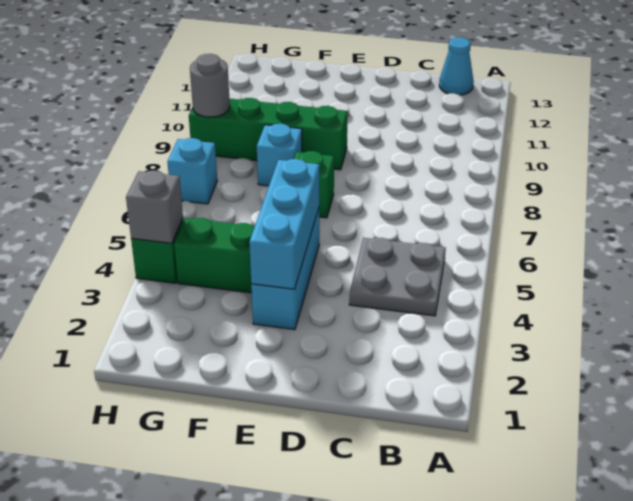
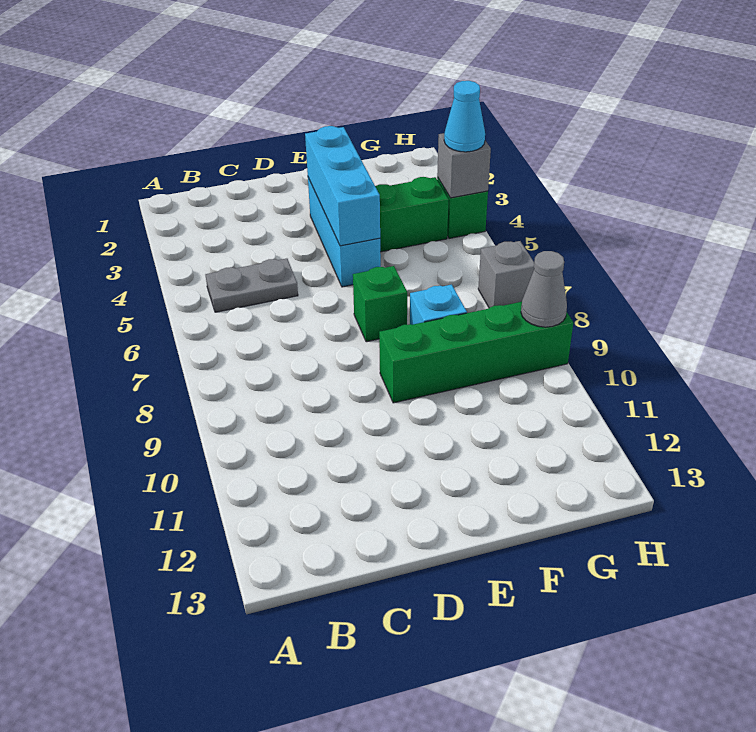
grey plate B4:C5 level 1 -> grey plate B5:C5 level 1
cyan cone B13 level 1 -> cyan cone H4 level 3
cyan brick H7 level 1 -> grey brick H7 level 1
grey round brick H9 level 2 -> grey cone H9 level 2

